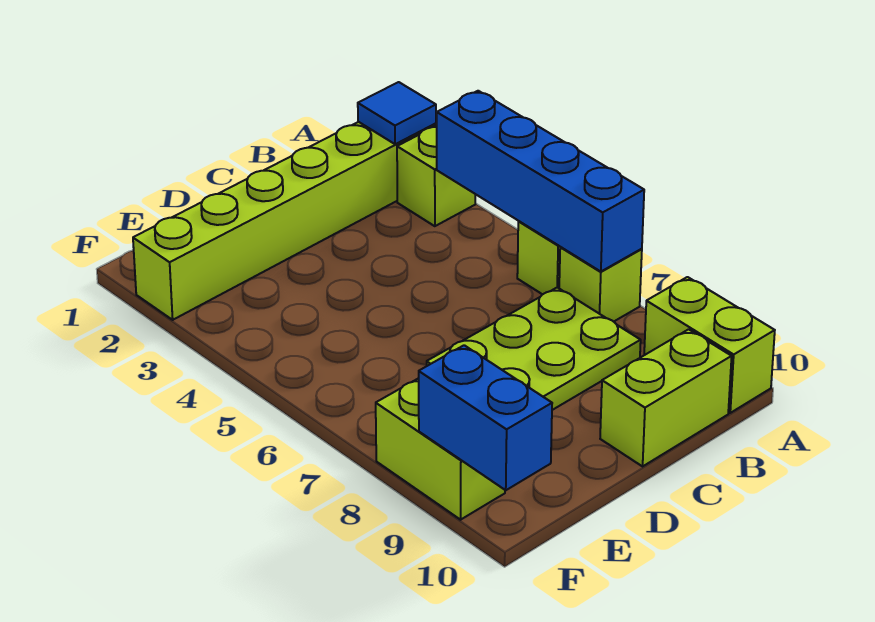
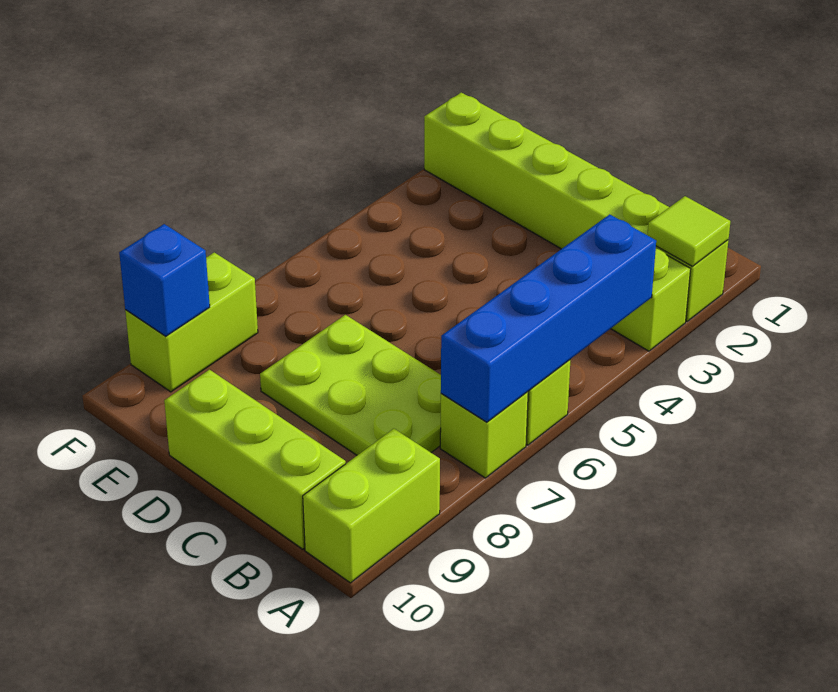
blue tile A2 level 2 -> lime tile A2 level 2
lime brick B10:C10 level 1 -> lime brick B10:D10 level 1
blue brick F9:F10 level 2 -> blue brick F9 level 2

